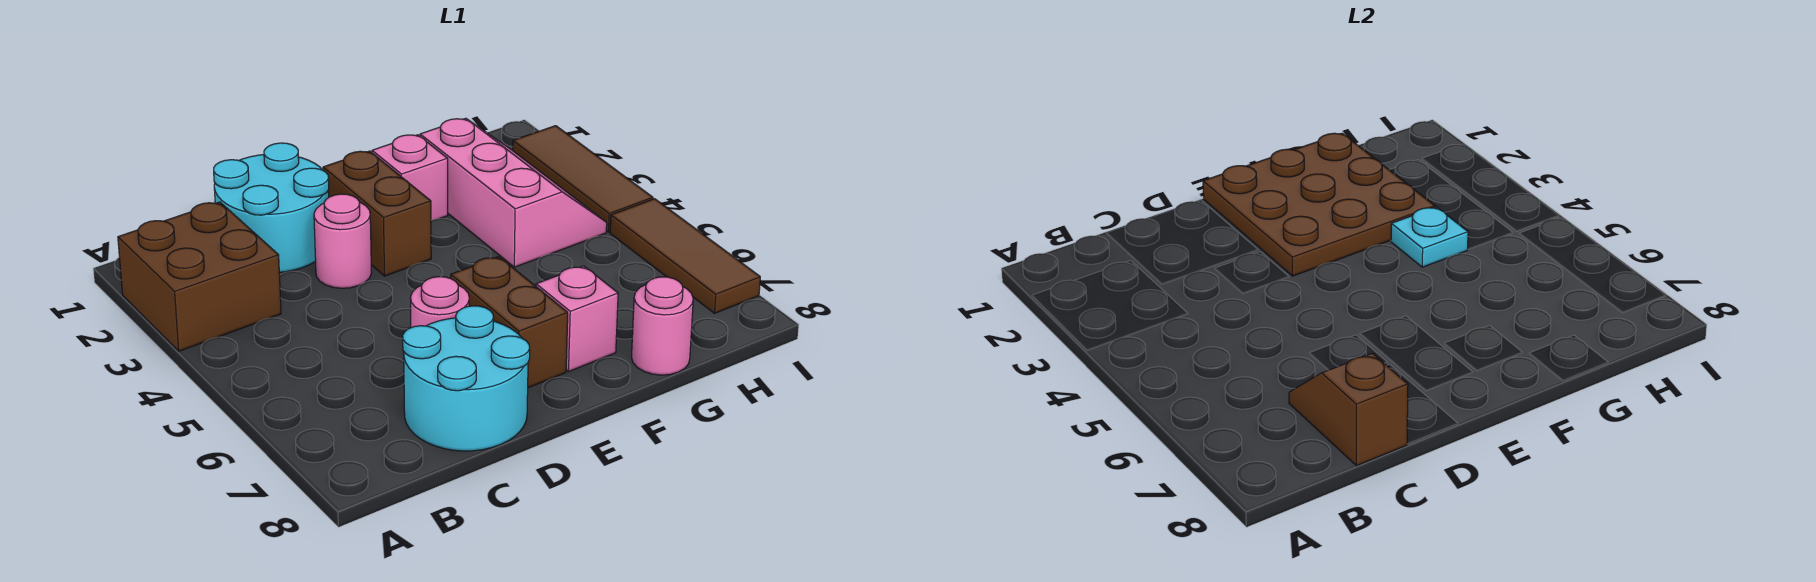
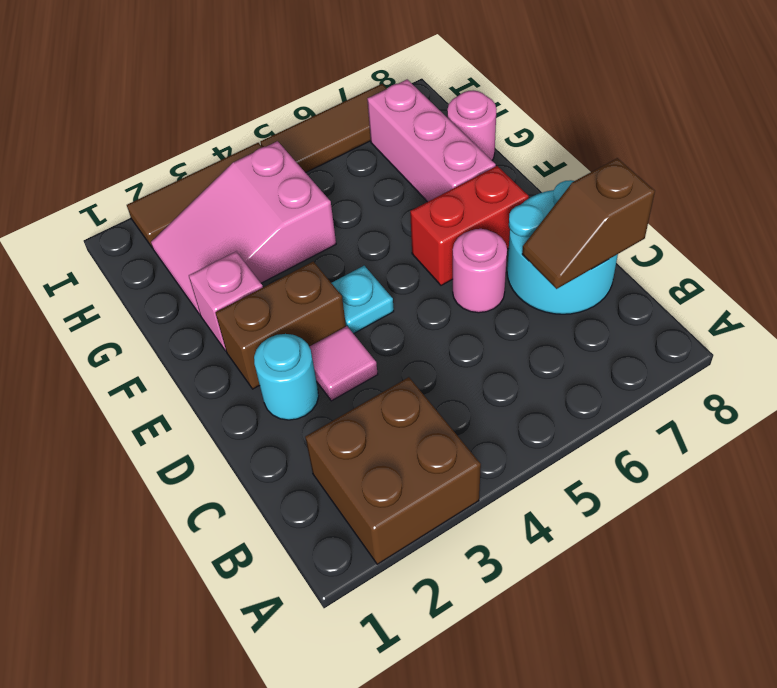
cyan round brick C1:D2 level 1 -> cyan round brick D2 level 1
pink round brick D3 level 1 -> pink tile D3 level 1
brown plate E1:G3 level 2 -> none
brown brick E6:E7 level 1 -> red brick E6:E7 level 1
pink brick F7 level 1 -> pink brick F7:H7 level 1
pink slope G2:H4 level 1 top G -> pink slope G2:H4 level 1 top 4
cyan plate G4 level 2 -> cyan plate E4 level 1

